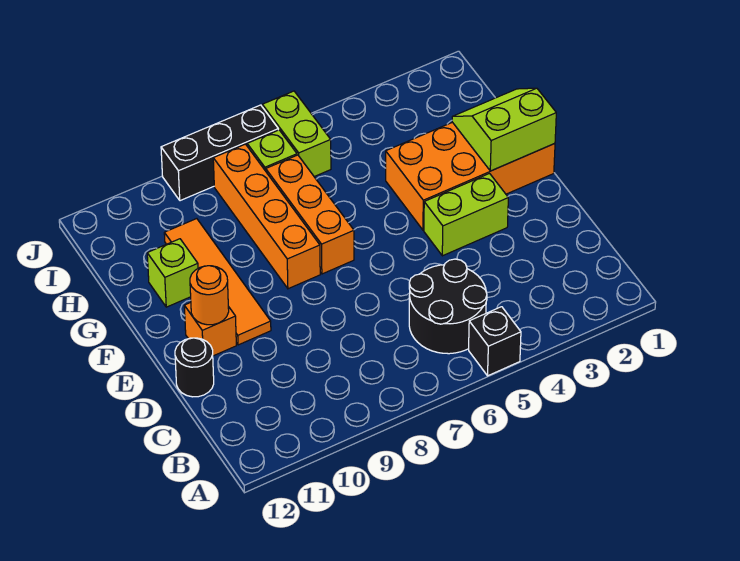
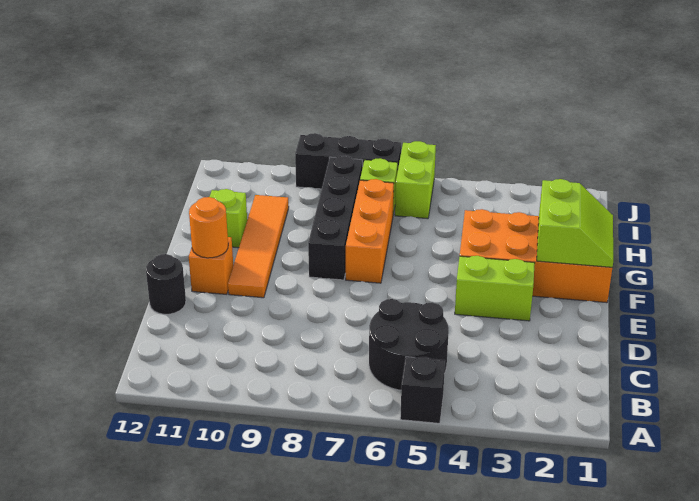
lime slope F1:G2 level 2 top F -> lime slope F1:G2 level 2 top 2
orange brick F8:I8 level 1 -> black brick F8:I8 level 1

